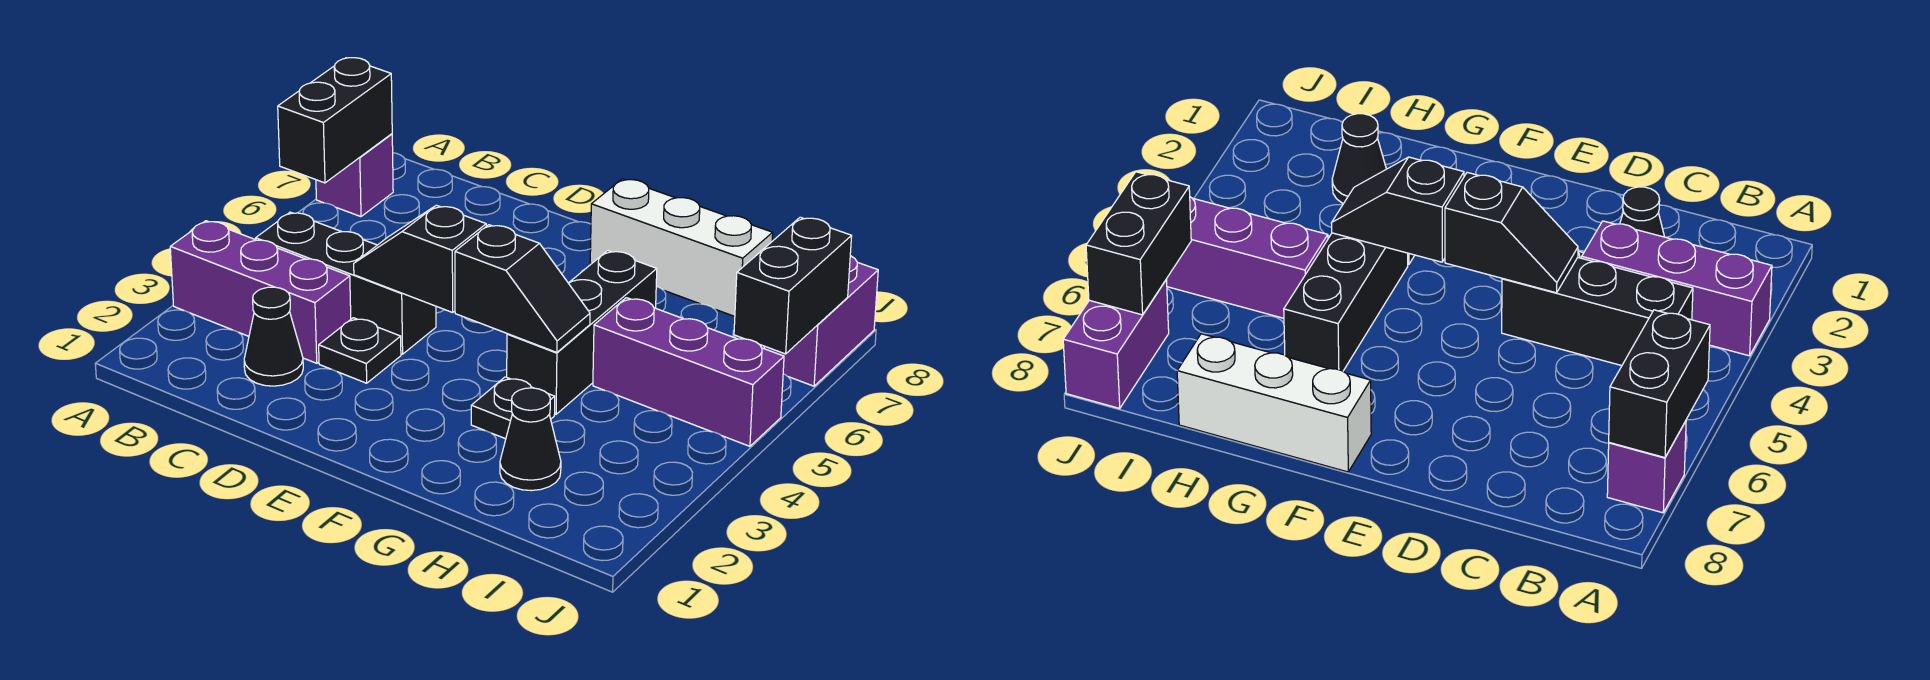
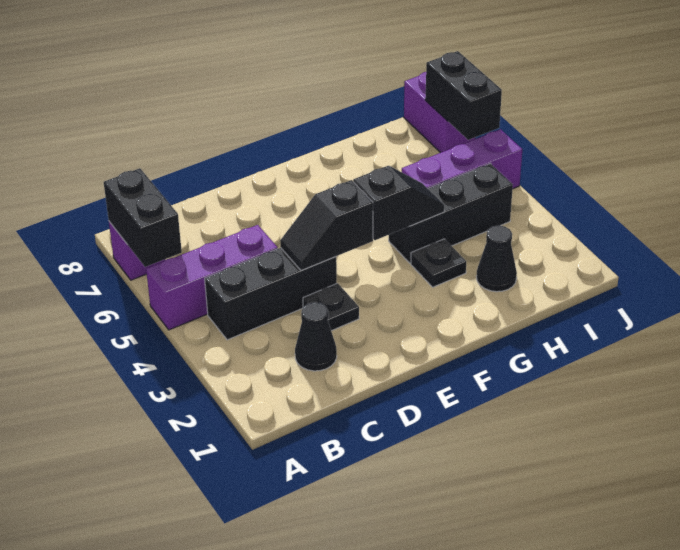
purple brick A3:C3 level 1 -> purple brick A5:C5 level 1
white brick F8:H8 level 1 -> none
black brick G4:G6 level 1 -> black brick G4:I4 level 1

